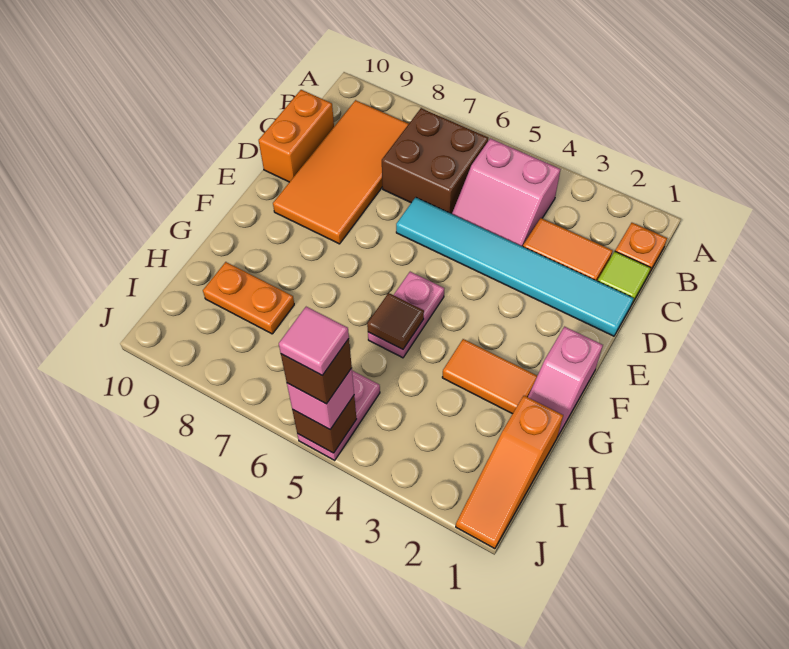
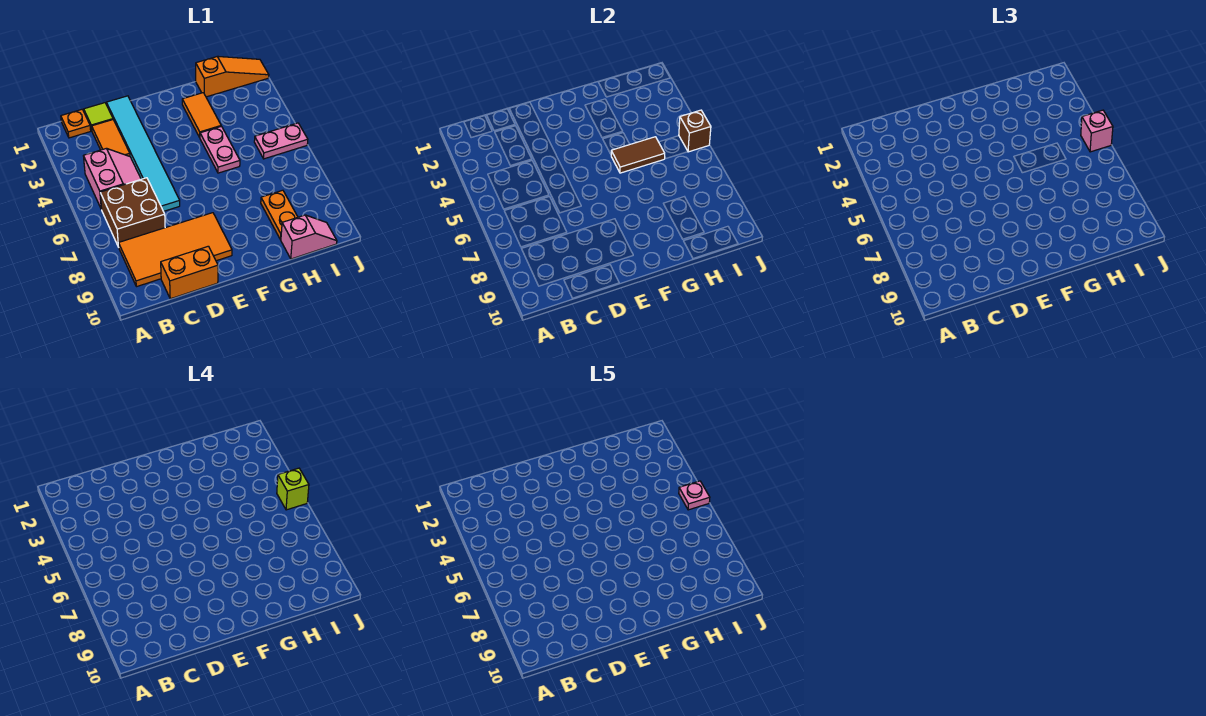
pink slope F1:G1 level 1 top F -> pink slope H10:I10 level 1 top H
pink plate F5:G5 level 1 -> pink plate G4:G5 level 1
brown tile G5 level 2 -> brown tile G5:H5 level 2
brown brick J5 level 4 -> lime brick J5 level 4
pink tile J5 level 5 -> pink plate J5 level 5

